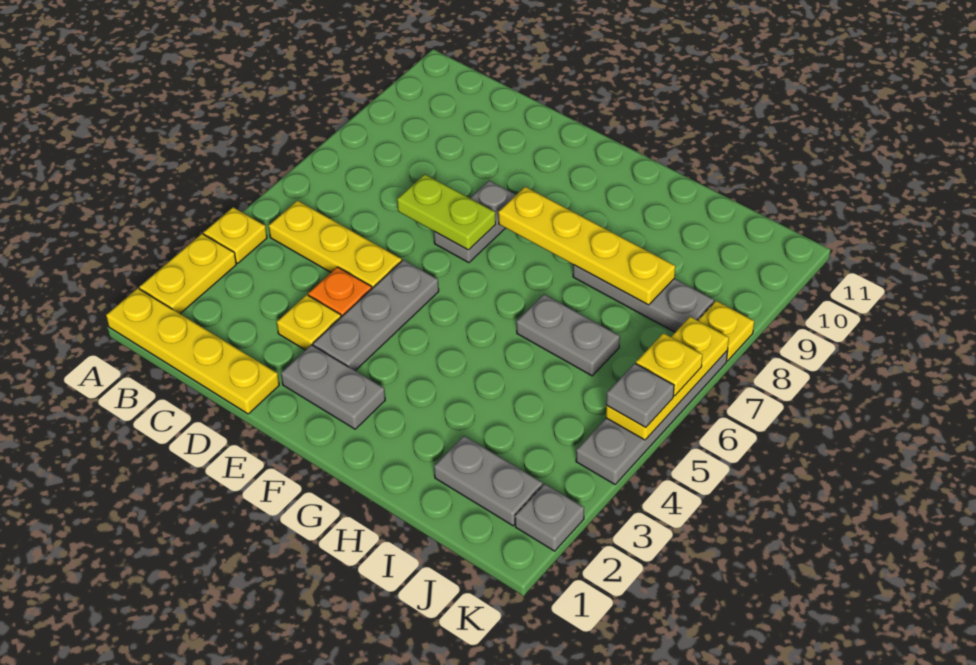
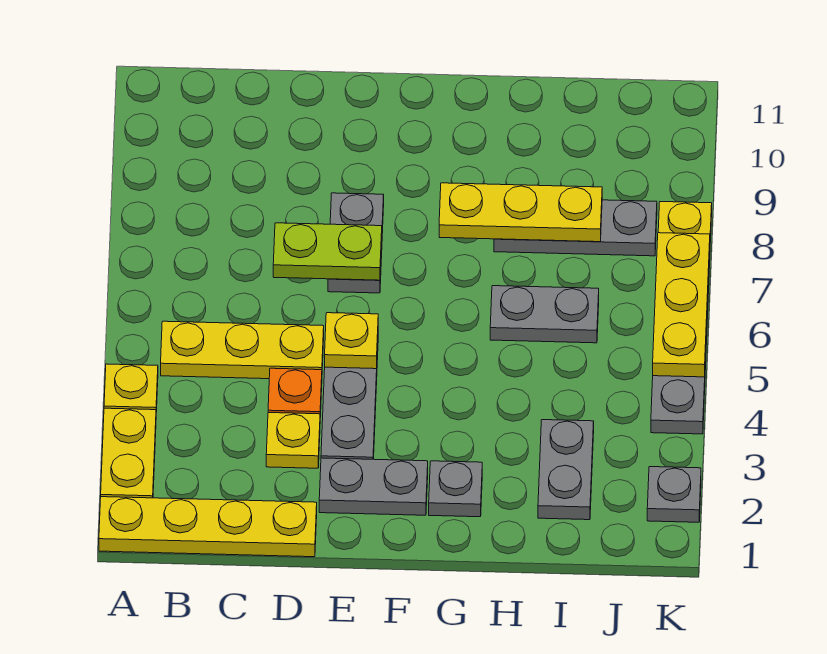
yellow plate F8:I8 level 2 -> yellow plate G8:I8 level 2
grey plate I2:J2 level 1 -> grey plate I2:I3 level 1
grey plate K5 level 3 -> grey plate G2 level 1
yellow plate K6 level 3 -> yellow plate E5 level 2

